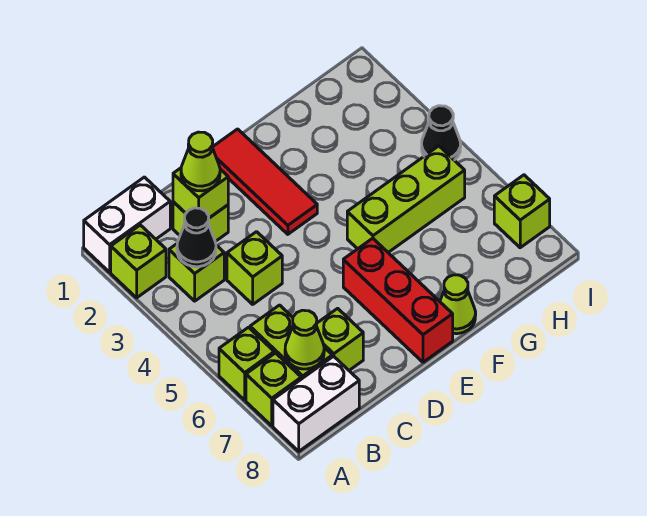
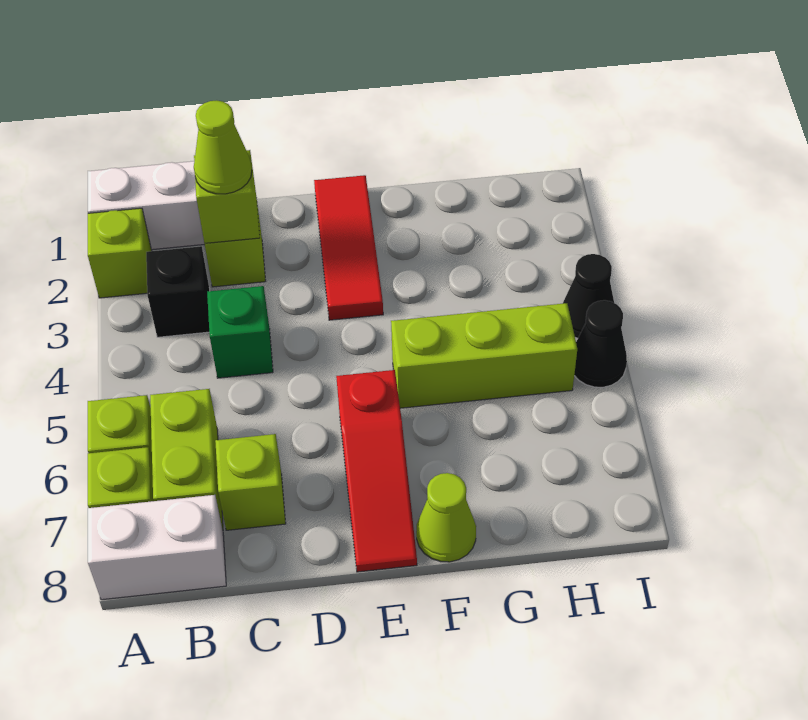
lime brick B3 level 1 -> black brick B3 level 1
black cone B3 level 2 -> black cone I5 level 1
lime cone B7 level 2 -> none
lime brick C4 level 1 -> green brick C4 level 1
red brick E6:E8 level 1 -> red slope E6:E8 level 1 top 6
lime brick I7 level 1 -> none

